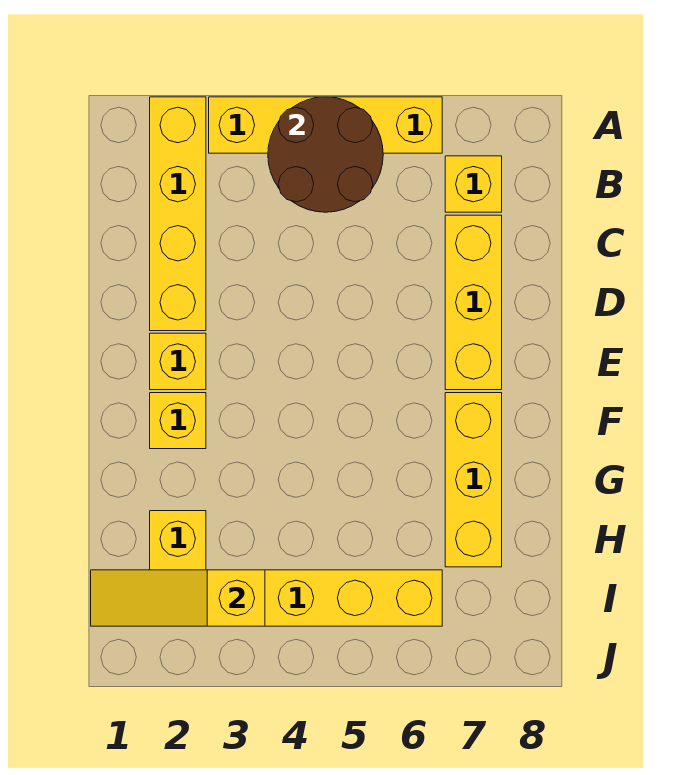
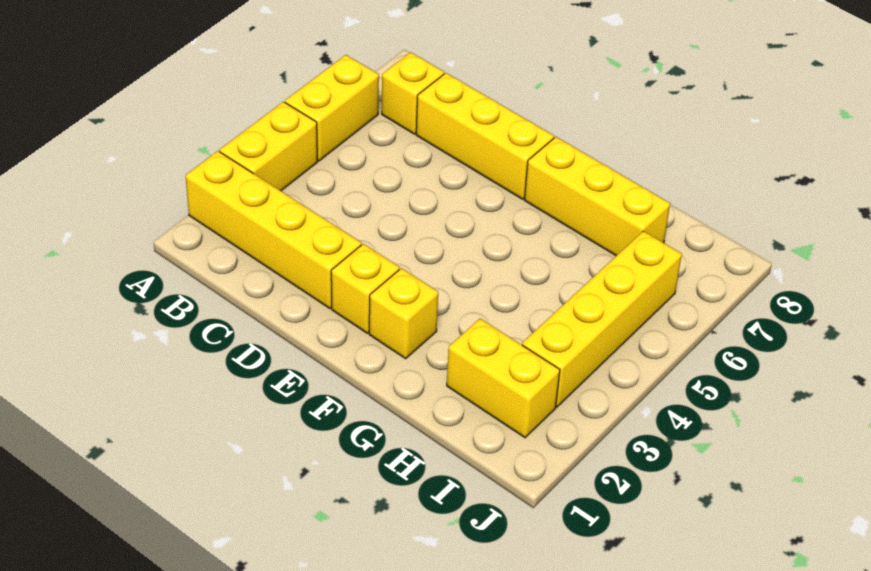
brown round brick A4:B5 level 2 -> none
yellow slope I1:I3 level 2 top 3 -> none

